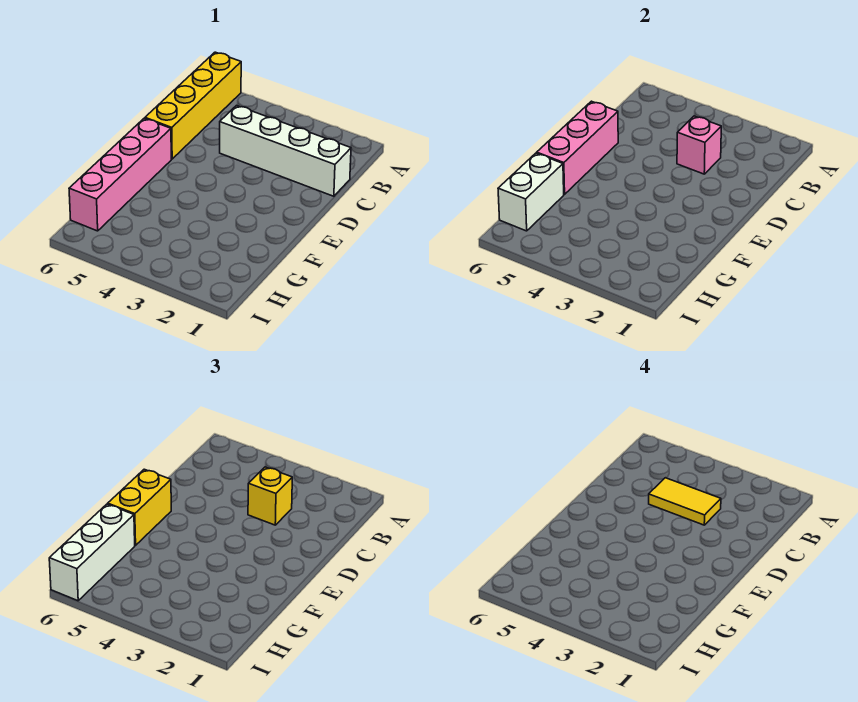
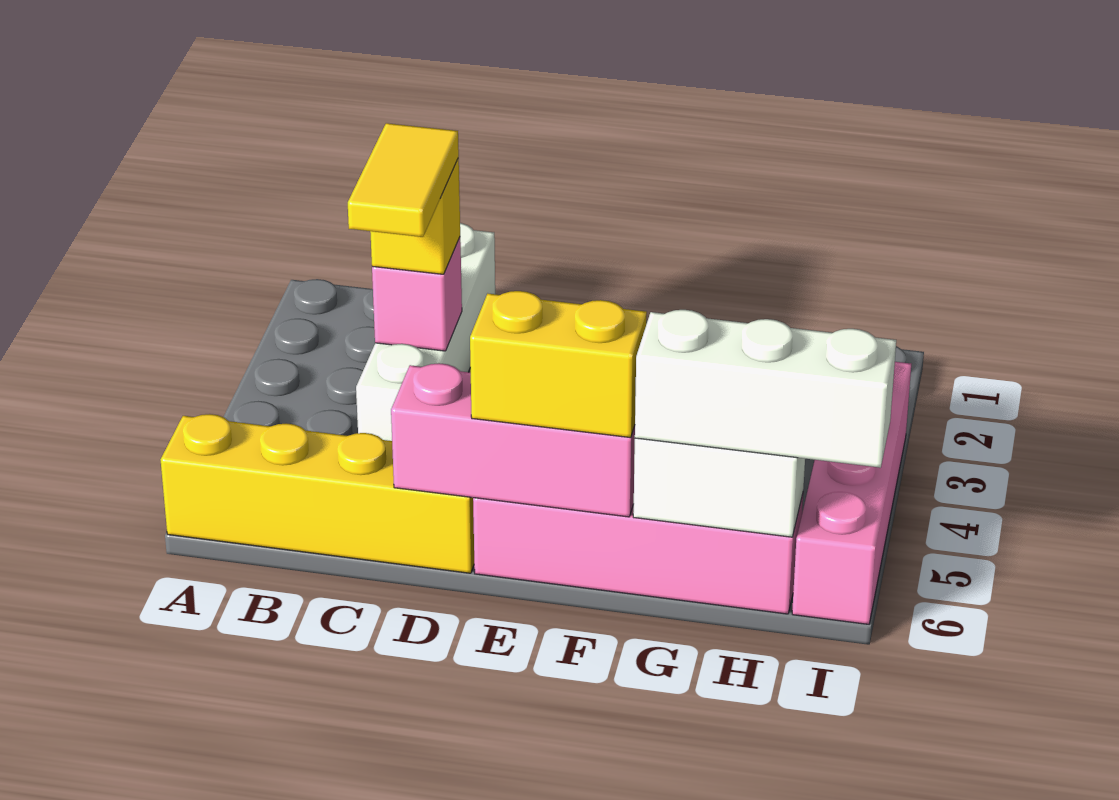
none -> pink brick I3:I6 level 1

